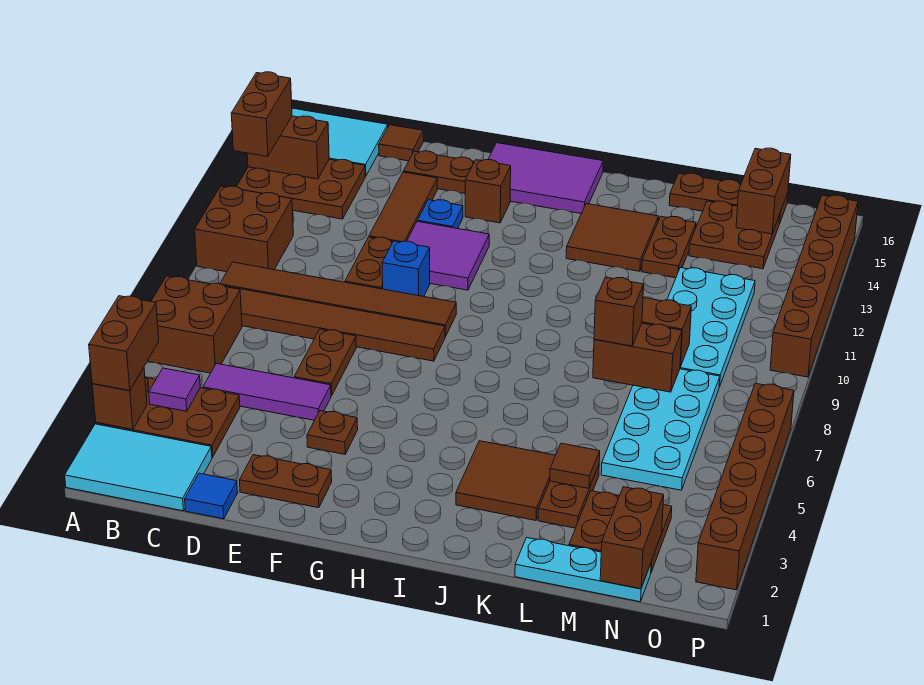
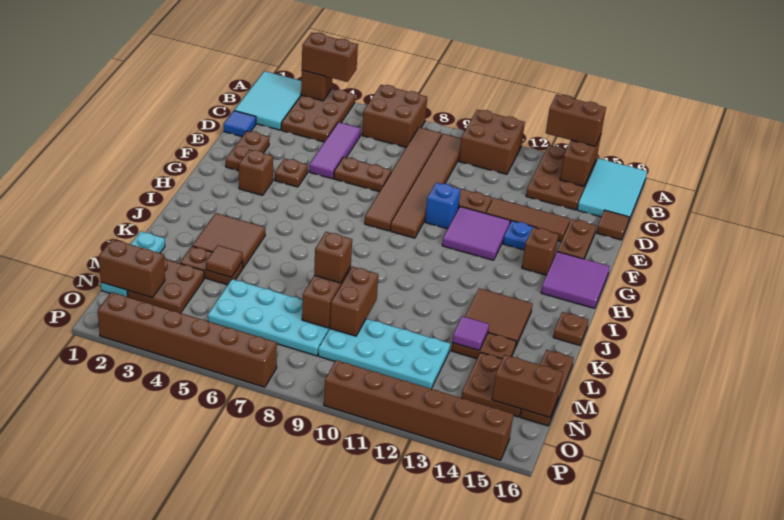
purple tile B4 level 2 -> purple tile L13 level 2
none -> brown brick G3 level 1
purple tile G15:I16 level 1 -> purple tile G15:H16 level 1
none -> brown plate J16 level 1

